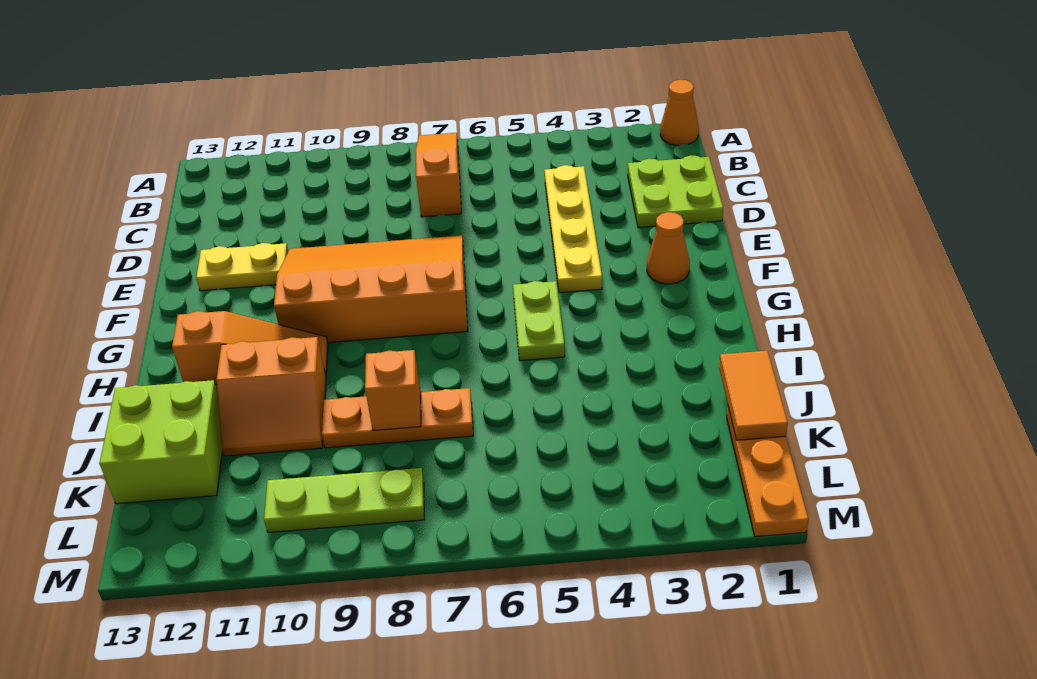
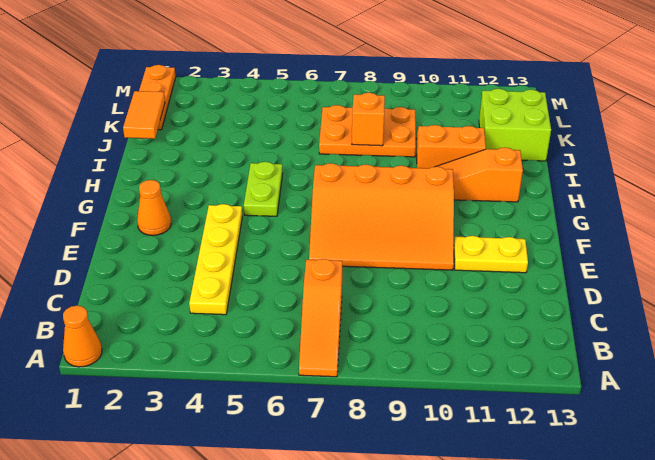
lime plate C1:D2 level 1 -> none
orange plate J7:J9 level 1 -> orange plate J7:K9 level 1
lime plate L8:L10 level 1 -> none

